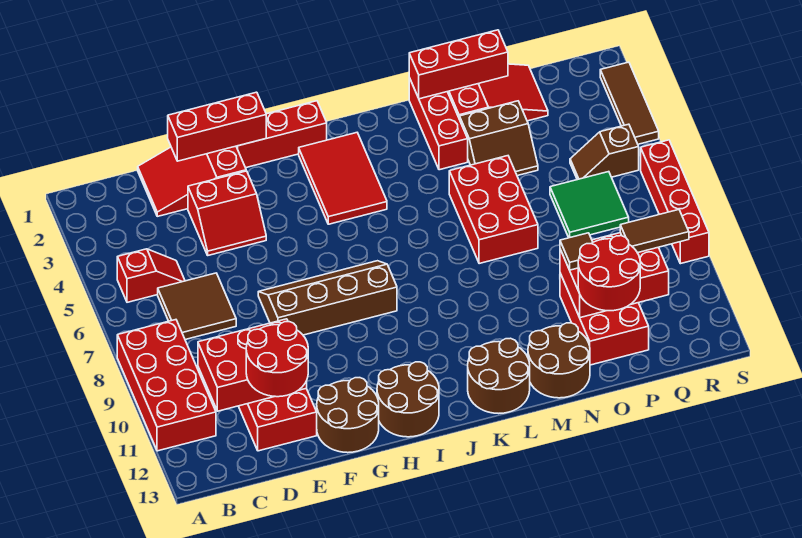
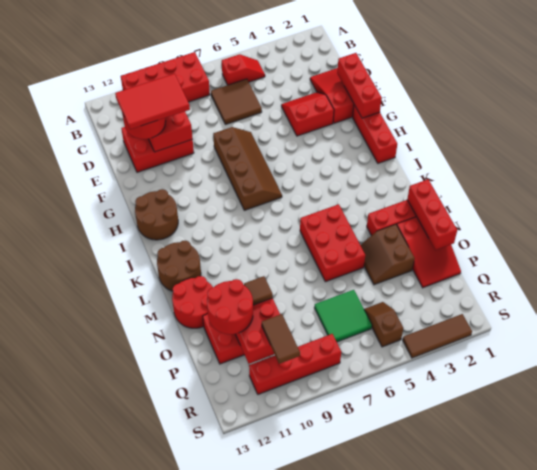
red slope B5:C5 level 1 top B -> red slope B5:B6 level 1 top 6
red slope E3:F4 level 1 top 3 -> red slope E3:F4 level 1 top F
brown round brick F12:G13 level 1 -> none
red tile I2:J4 level 1 -> red tile D10:E12 level 4
red brick M5:N7 level 1 -> red brick L5:N6 level 1
brown round brick M12:N13 level 1 -> red round brick M12:N13 level 1
red brick S6:S9 level 1 -> red brick R8:R11 level 1

